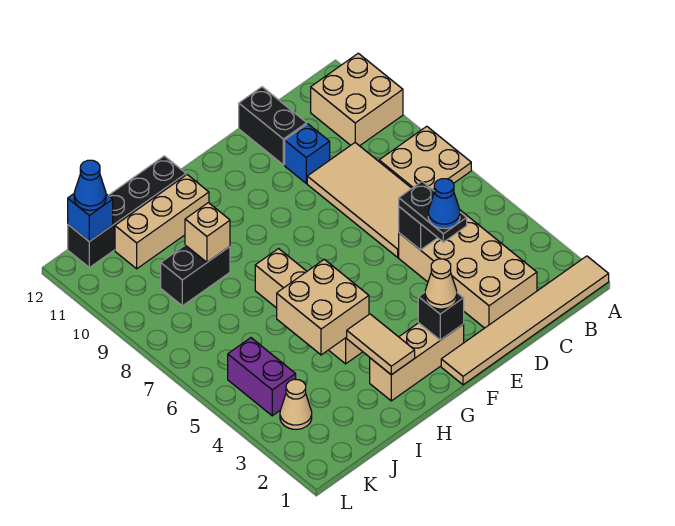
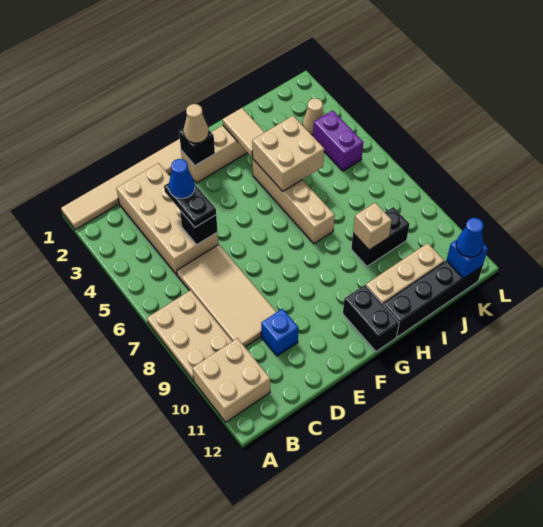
tan plate A7:B8 level 1 -> tan plate A7:B9 level 1
black brick D11:D12 level 1 -> black brick G11:G12 level 1

